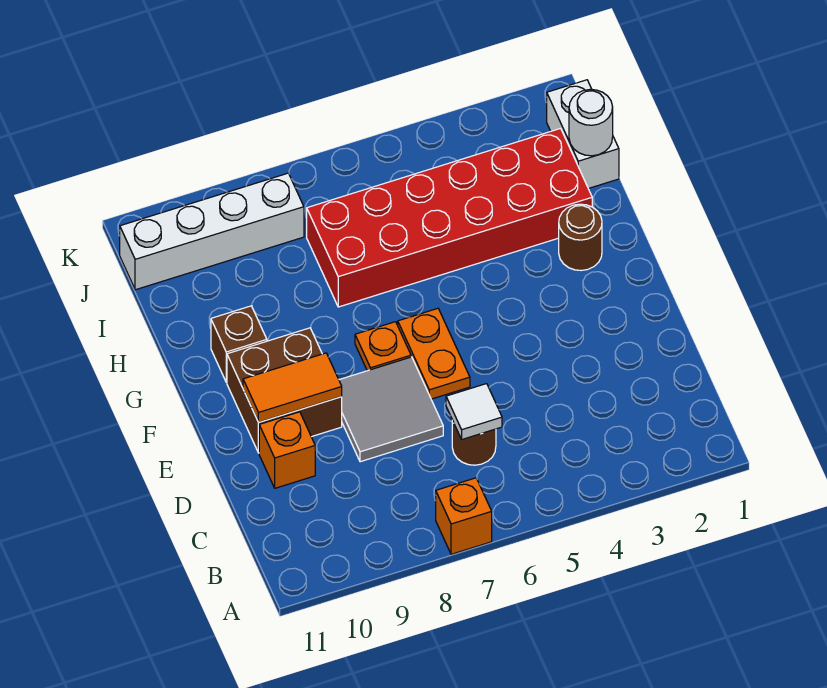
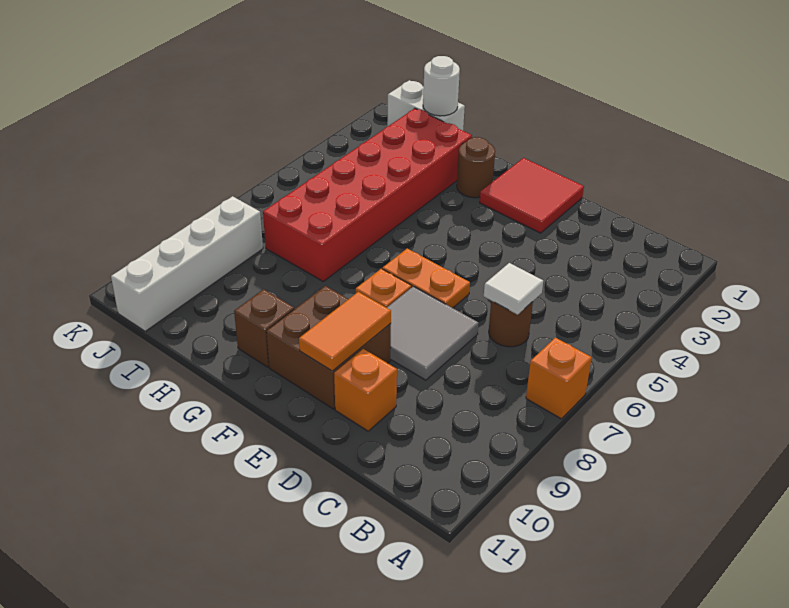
none -> red tile E1:F2 level 1

